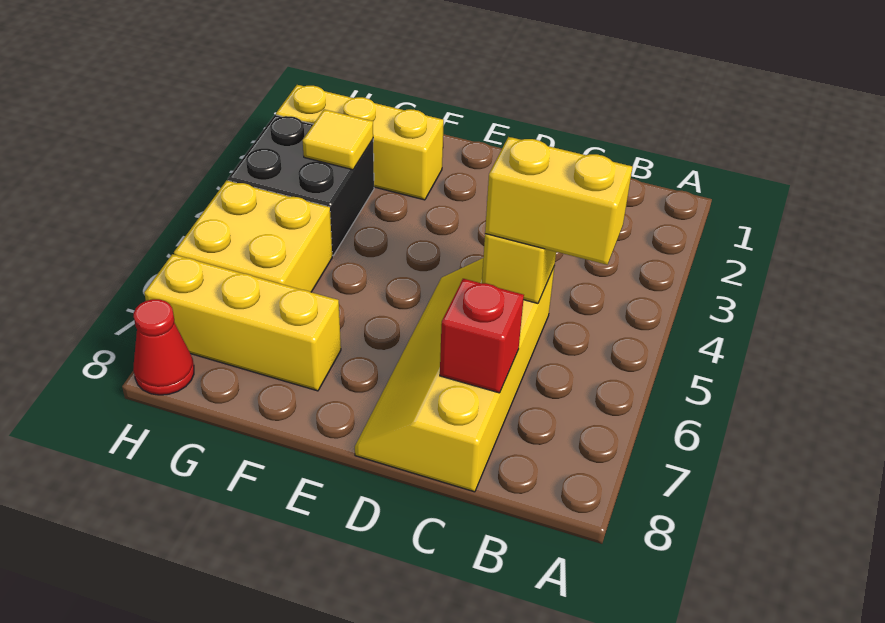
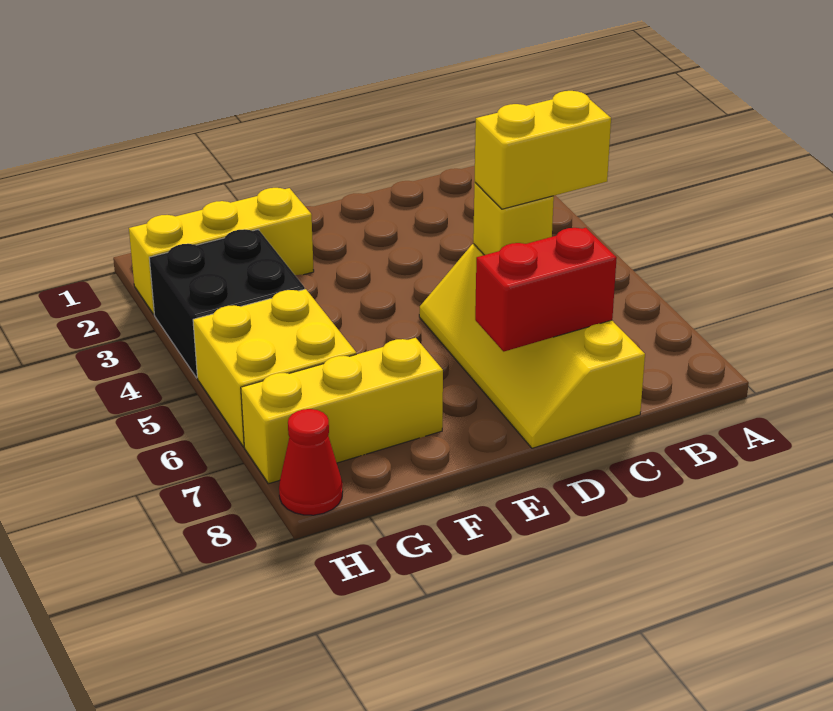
red brick C7 level 2 -> red brick C7:D7 level 2
yellow tile G3 level 2 -> none

